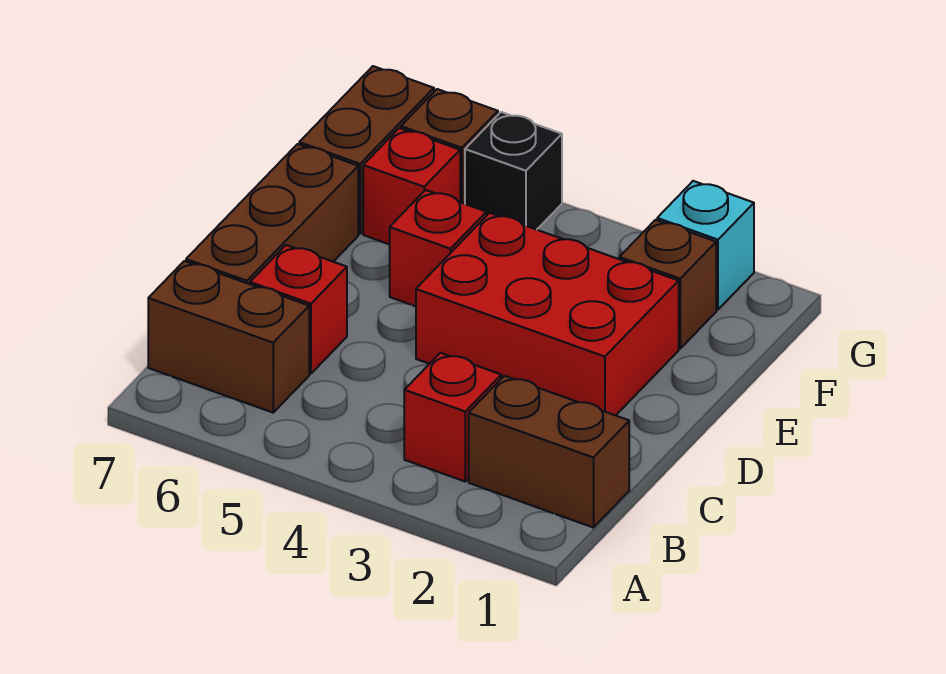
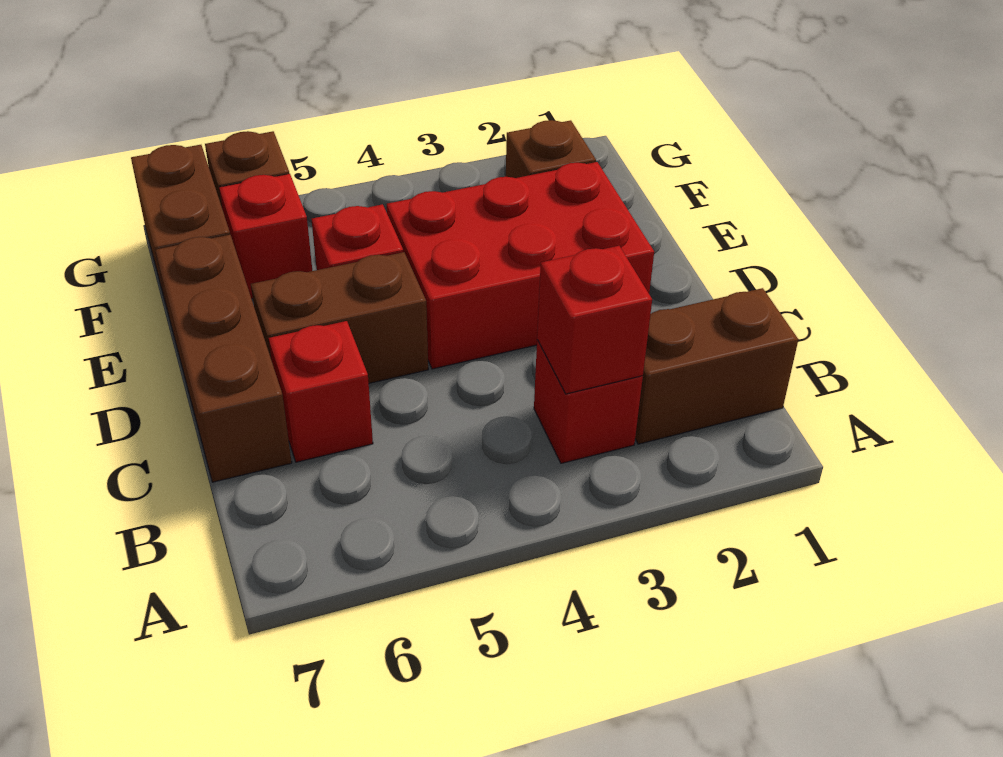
none -> red brick B3 level 2
brown brick B6:B7 level 1 -> brown brick D5:D6 level 1
cyan brick G2 level 1 -> none
black brick G5 level 1 -> none

